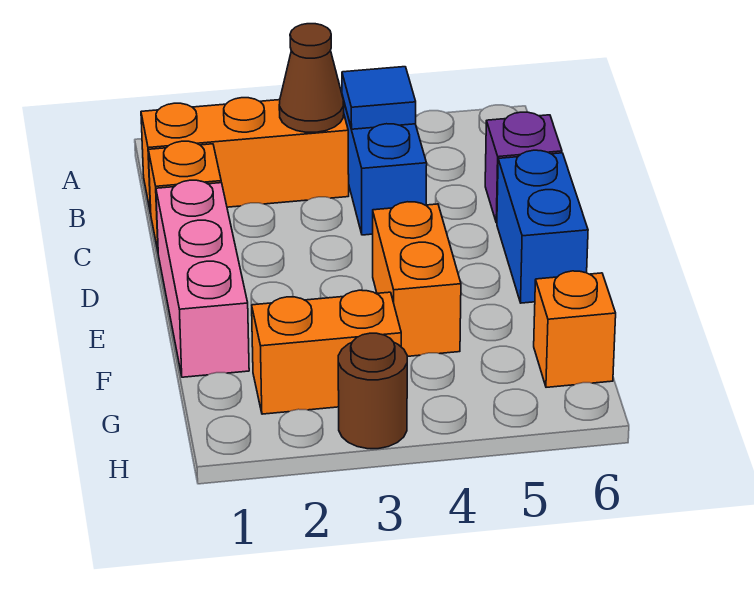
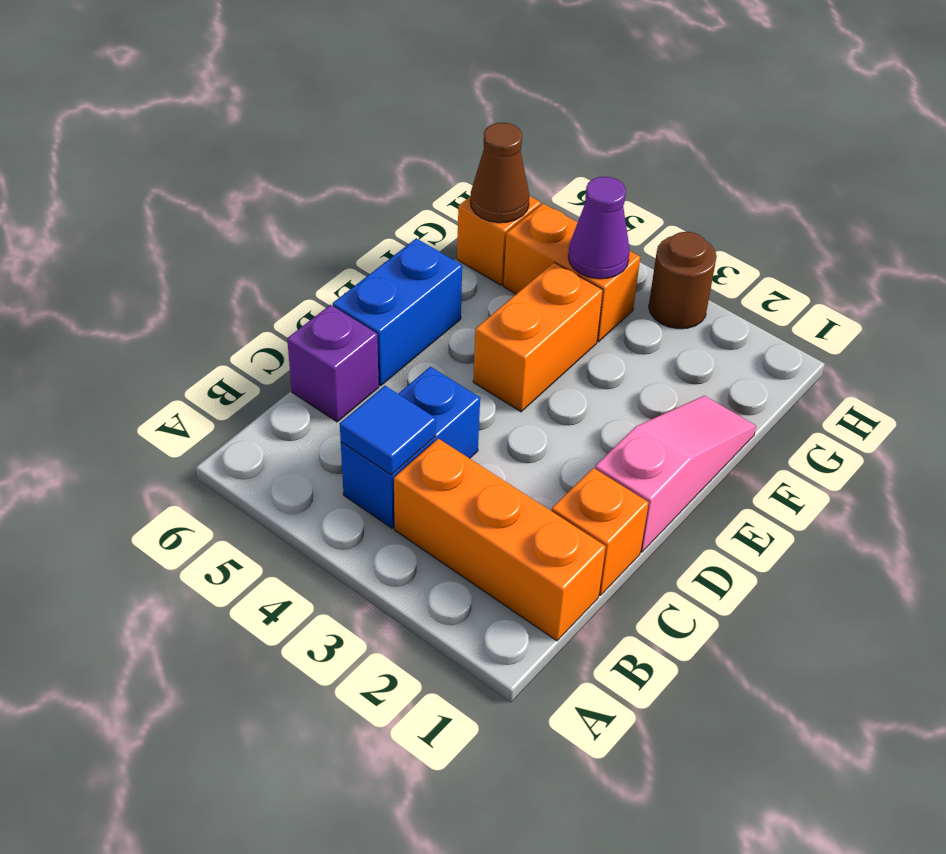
brown cone B3 level 2 -> brown cone G6 level 2
pink brick D1:F1 level 1 -> pink slope D1:F1 level 1 top D
orange brick G2:G3 level 1 -> orange brick G4:G5 level 1
none -> purple cone G4 level 2

